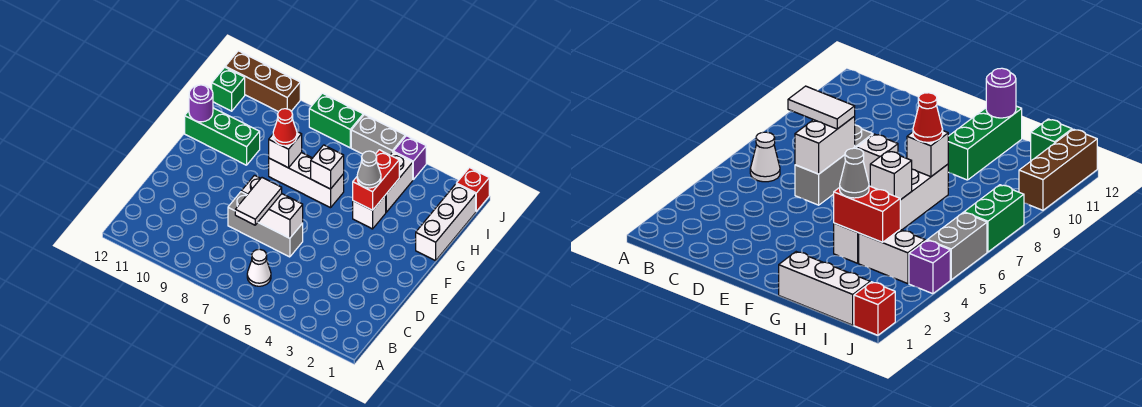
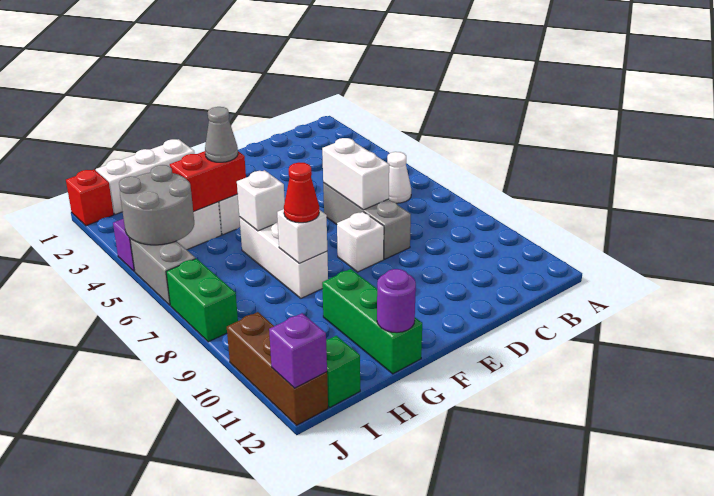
white tile C7:D7 level 3 -> none
none -> grey round brick I4:J5 level 2
none -> purple brick J12 level 2

